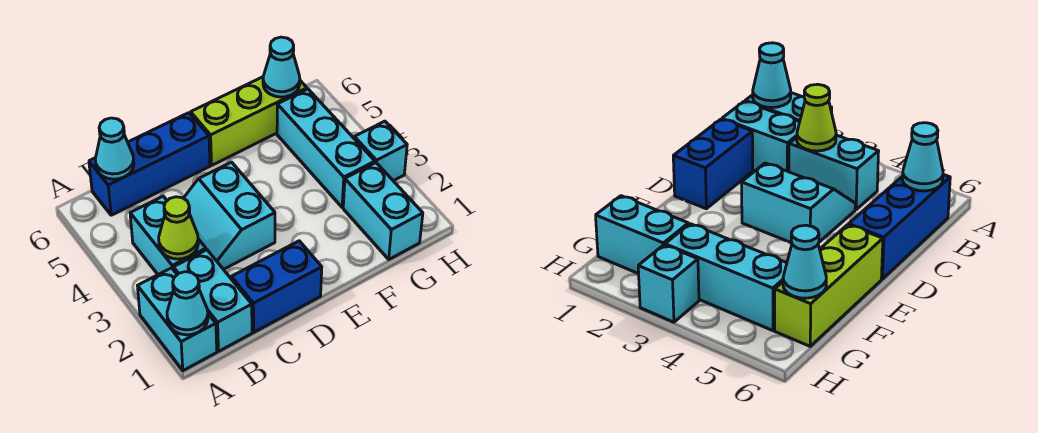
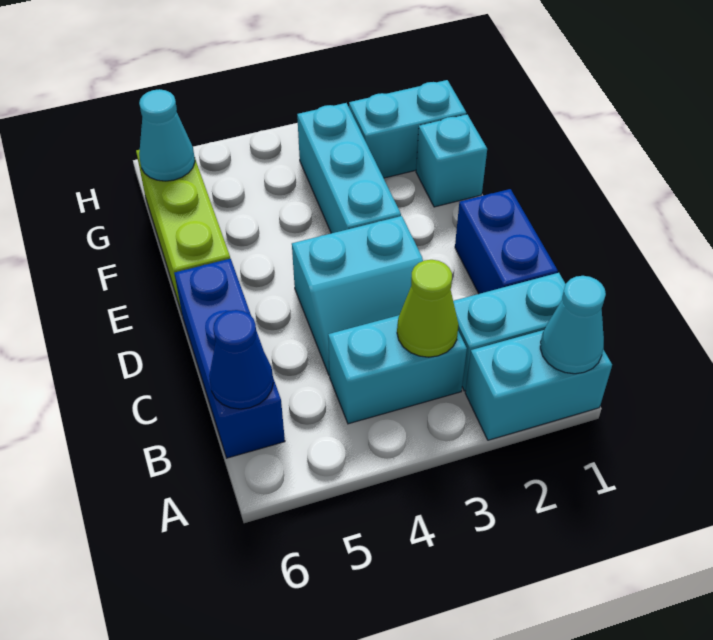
cyan cone B6 level 2 -> blue cone B6 level 2
cyan brick G3:G5 level 1 -> cyan brick E3:G3 level 1
cyan brick H3 level 1 -> cyan brick F1 level 1

